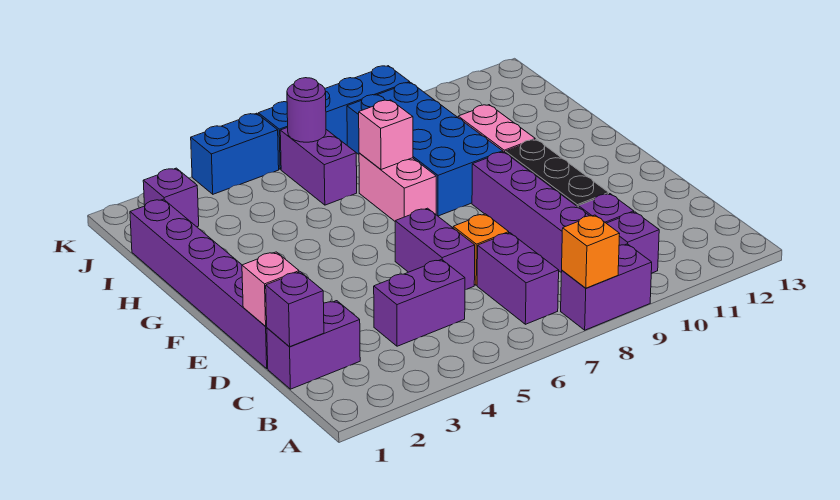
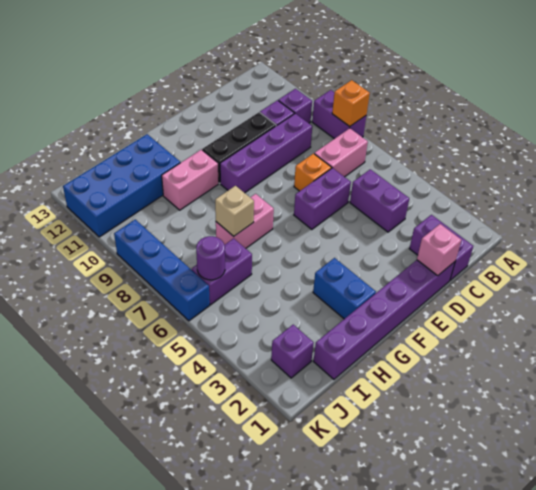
purple brick B7:C7 level 1 -> pink brick B7:C7 level 1
purple brick C1 level 2 -> none
blue brick G8:J9 level 1 -> blue brick H11:K12 level 1
pink brick H7 level 2 -> tan brick H7 level 2
blue brick K4:K5 level 1 -> blue brick G2:G3 level 1

